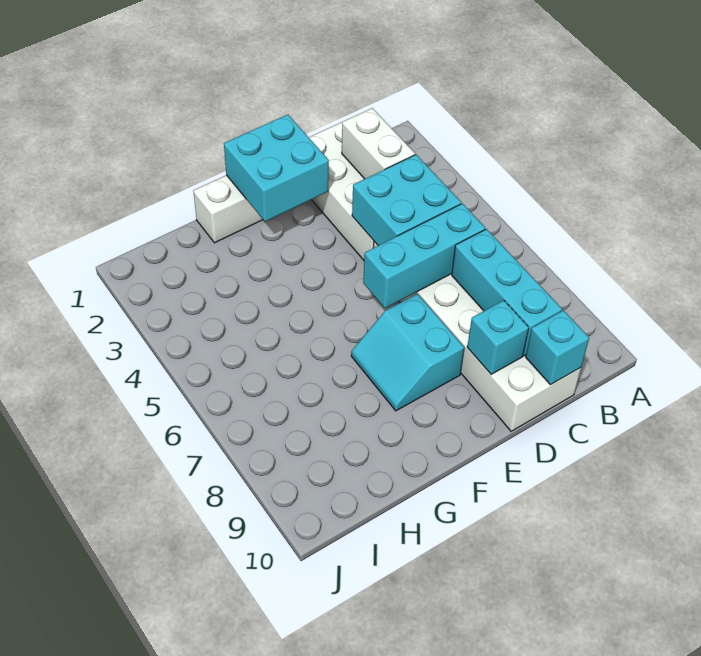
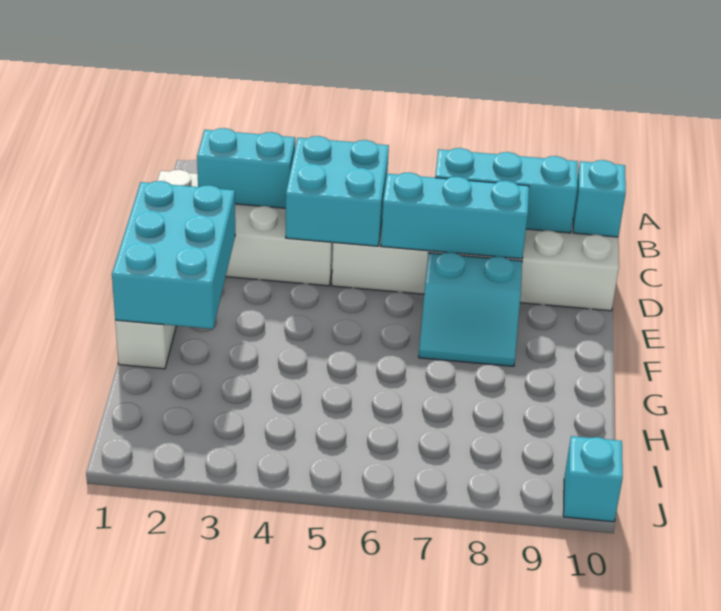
white brick C2:C3 level 2 -> cyan brick C2:C3 level 2
cyan brick C6:E6 level 2 -> cyan brick D6:D8 level 2
cyan brick D9 level 2 -> cyan brick J10 level 1
cyan brick E1:F2 level 2 -> cyan brick E1:G2 level 2

